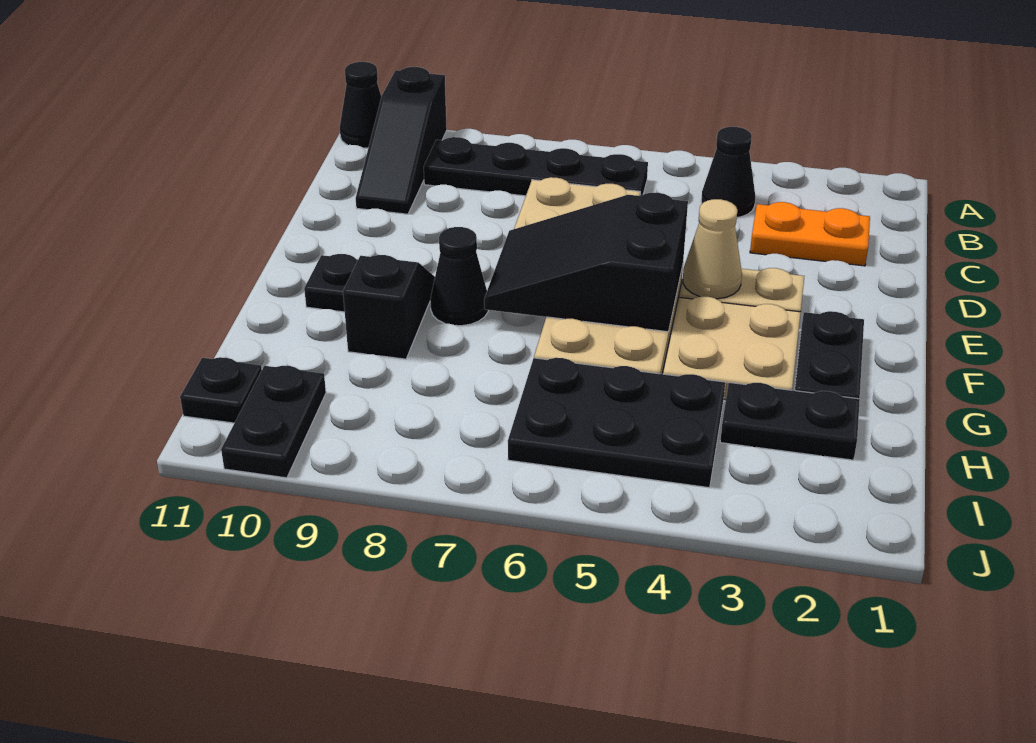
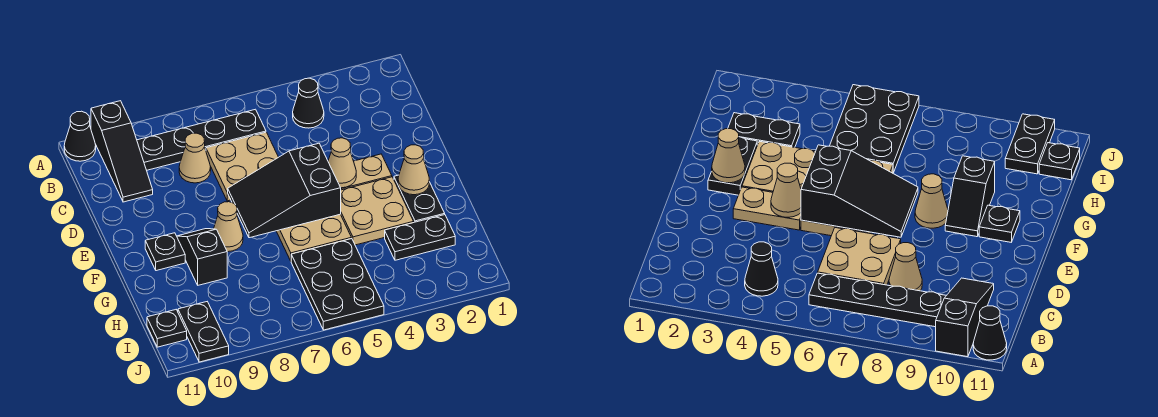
orange plate C2:C3 level 1 -> none
none -> tan cone C8 level 1
none -> tan cone F2 level 2
black cone F8 level 1 -> tan cone F8 level 1
black plate H4:I6 level 1 -> black plate H5:J6 level 1

